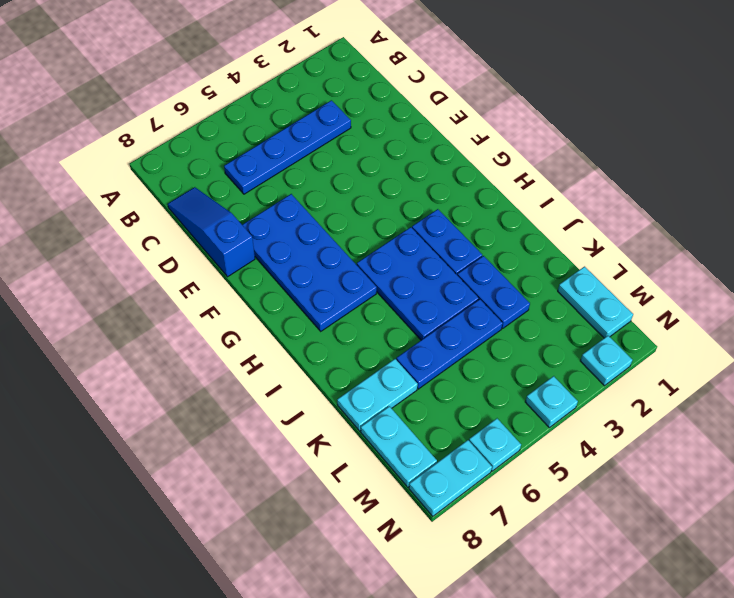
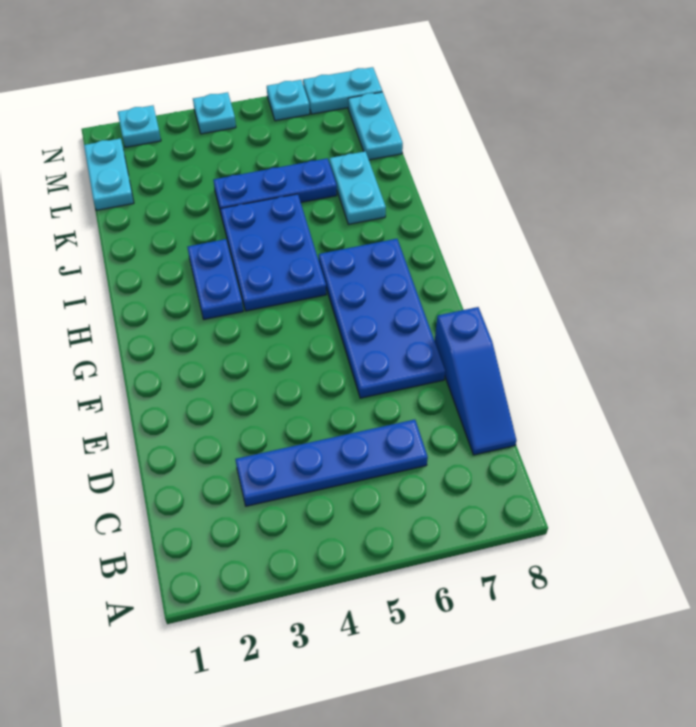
blue plate J3:K3 level 1 -> none
cyan plate K7:K8 level 1 -> cyan plate J7:K7 level 1

